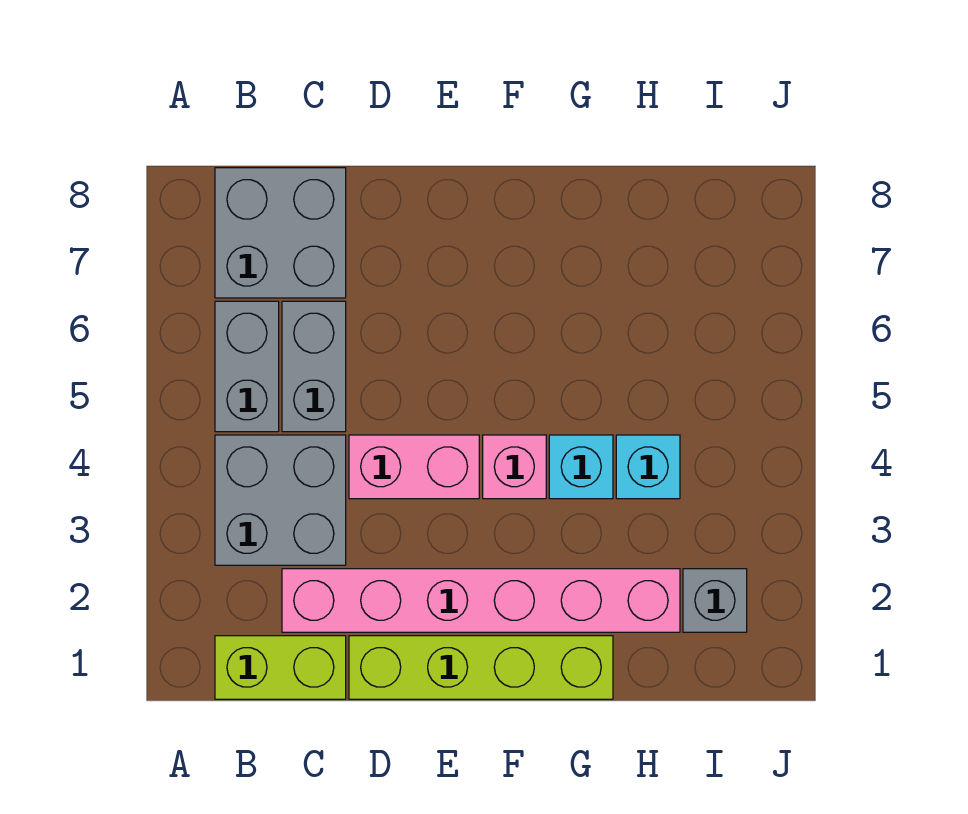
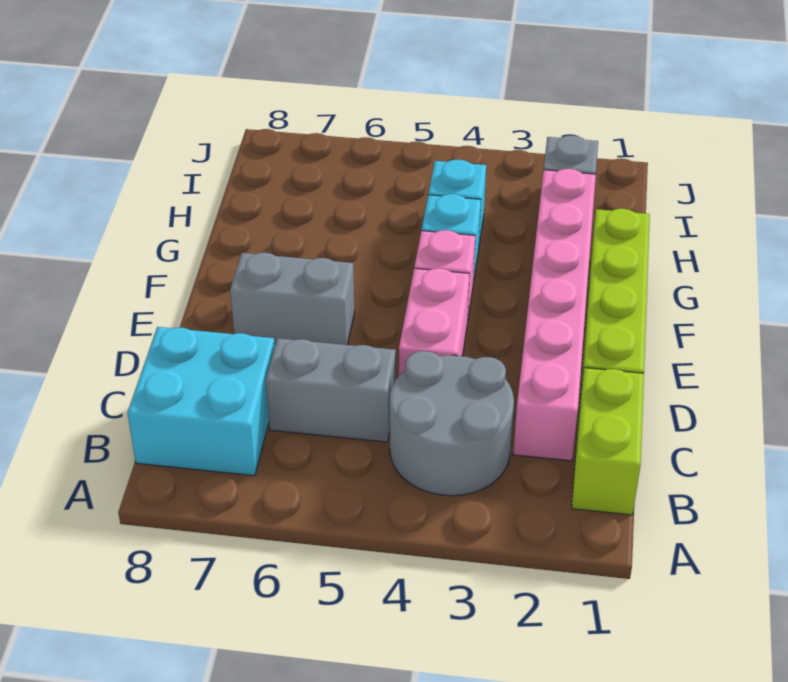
grey brick B3:C4 level 1 -> grey round brick B3:C4 level 1
grey brick B5:B6 level 1 -> grey brick E6:E7 level 1
grey brick B7:C8 level 1 -> cyan brick B7:C8 level 1

